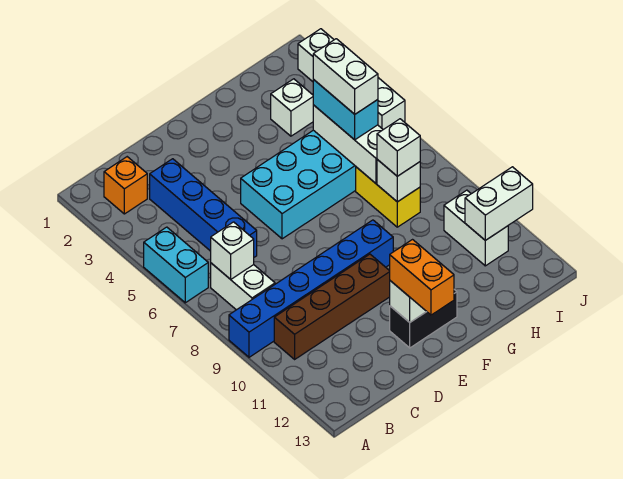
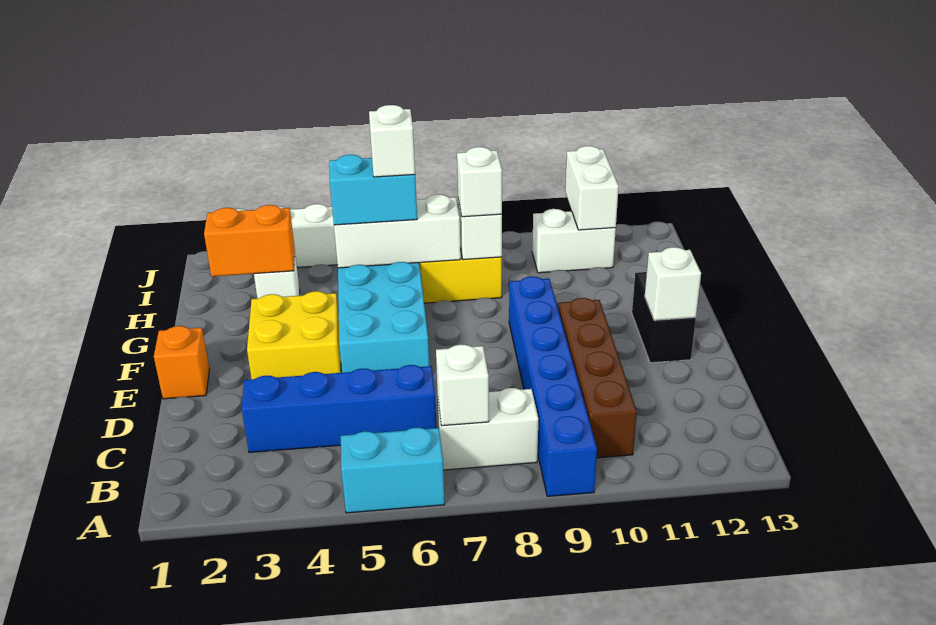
orange brick B2 level 1 -> orange brick E1 level 1
none -> yellow brick E3:F4 level 1
orange brick E12:E13 level 3 -> orange brick H2:H3 level 2
white brick H5:H6 level 4 -> white brick H6 level 4

